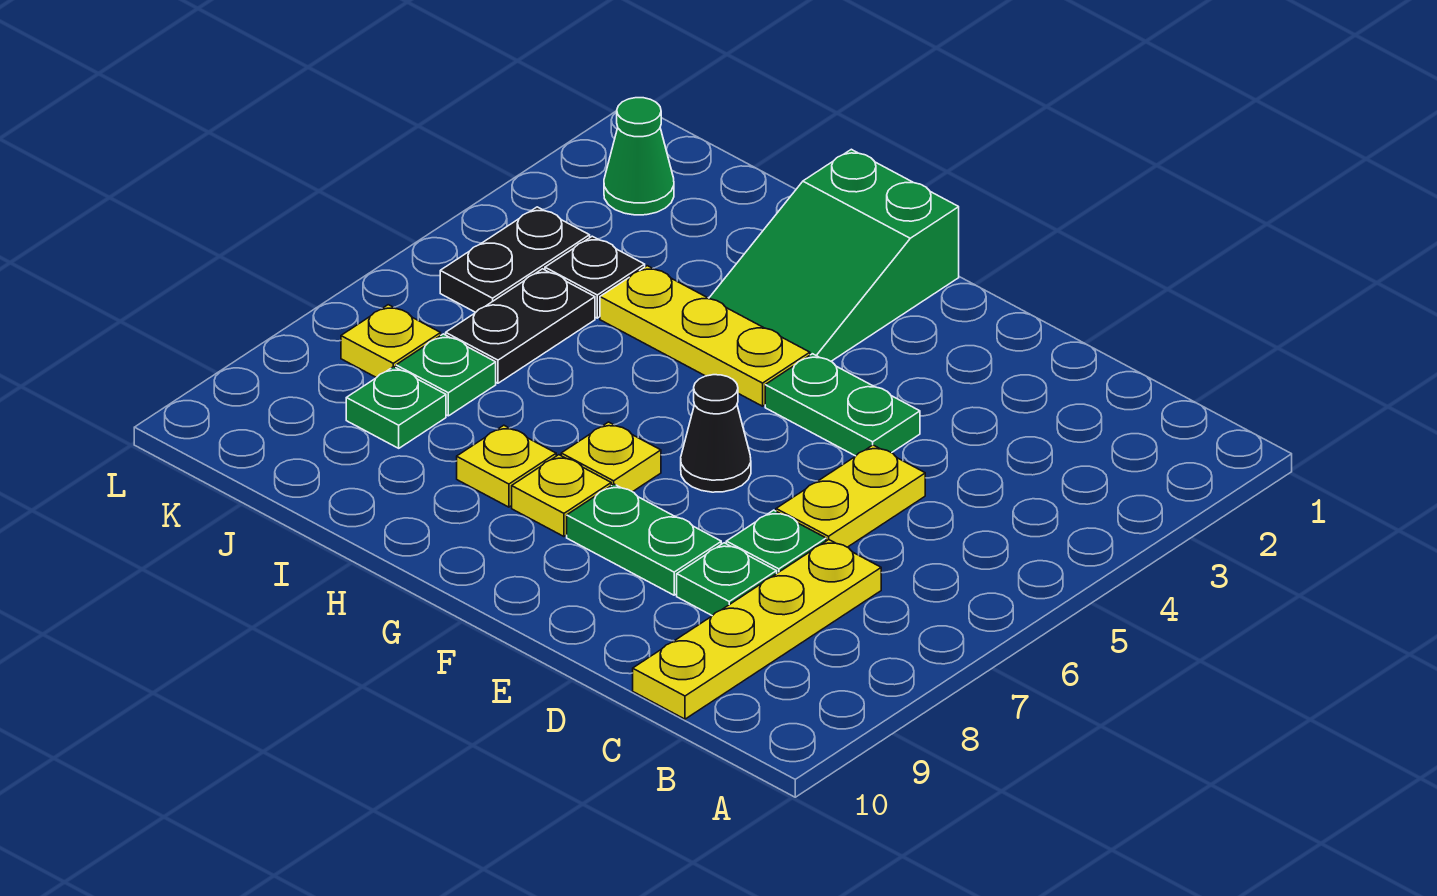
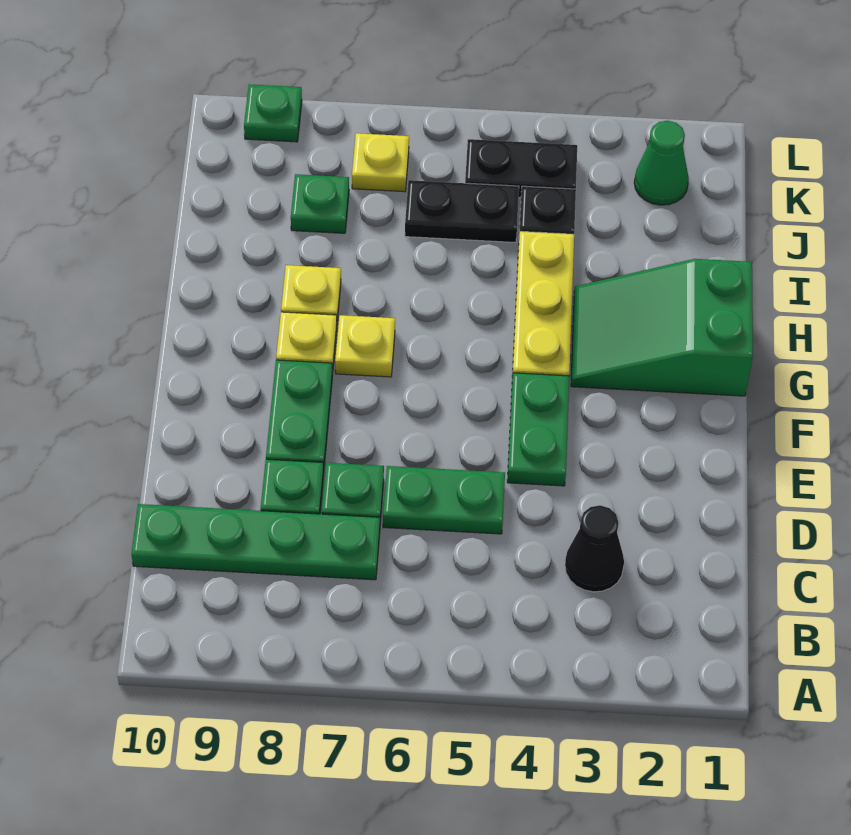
yellow plate C7:C10 level 1 -> green plate C7:C10 level 1
yellow plate D5:D6 level 1 -> green plate D5:D6 level 1
black cone F6 level 1 -> black cone C3 level 1
green plate J7 level 1 -> green plate L9 level 1

